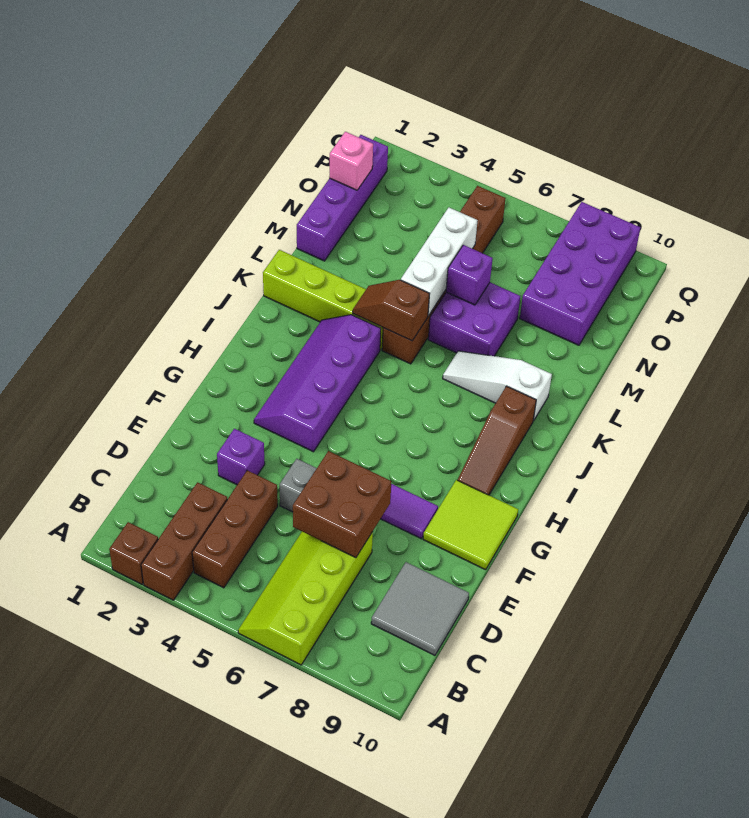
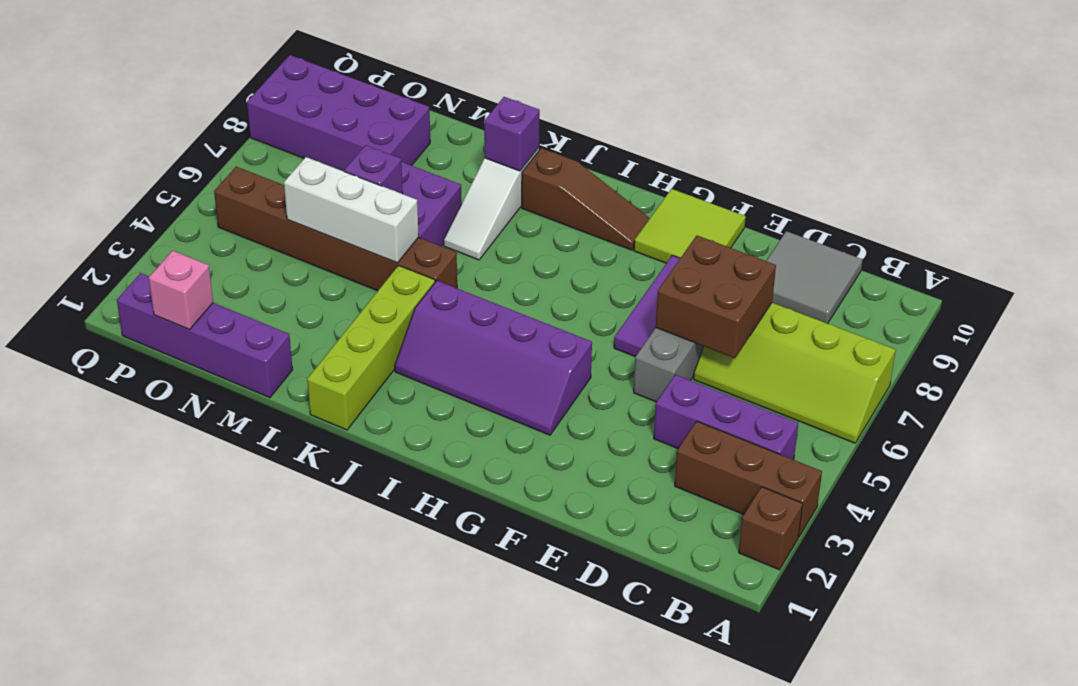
brown brick B4:D4 level 1 -> purple brick B4:D4 level 1
purple brick E3 level 1 -> purple brick K9 level 2
brown slope K4:K5 level 2 top 5 -> none

